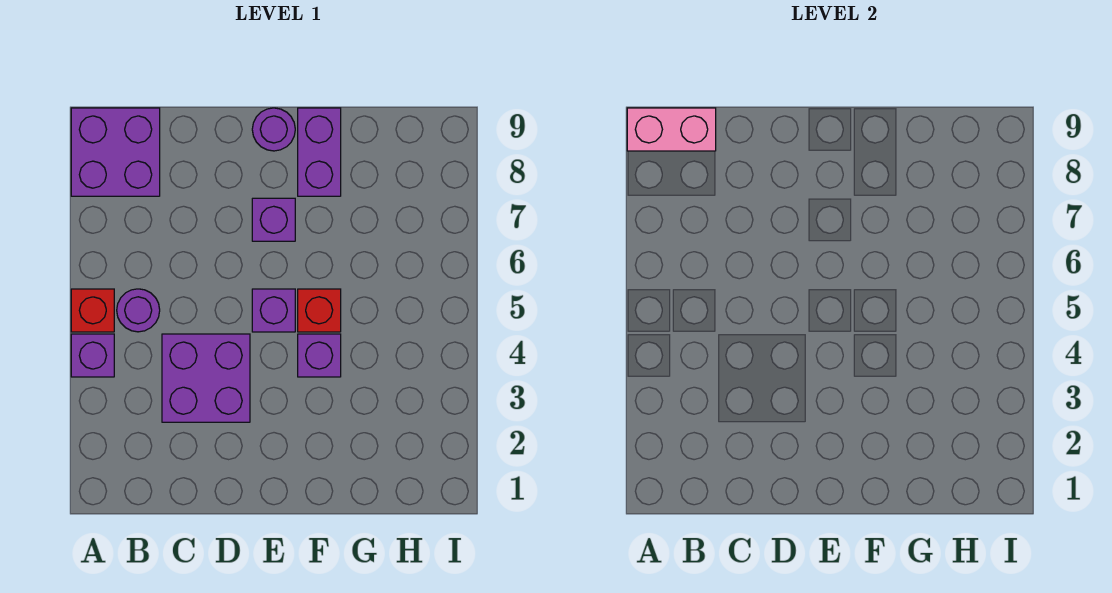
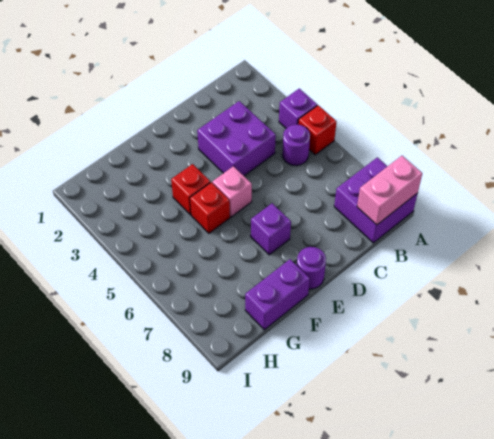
purple brick E5 level 1 -> pink brick E5 level 1
purple brick F4 level 1 -> red brick F4 level 1
purple brick F8:F9 level 1 -> purple brick F9:G9 level 1

